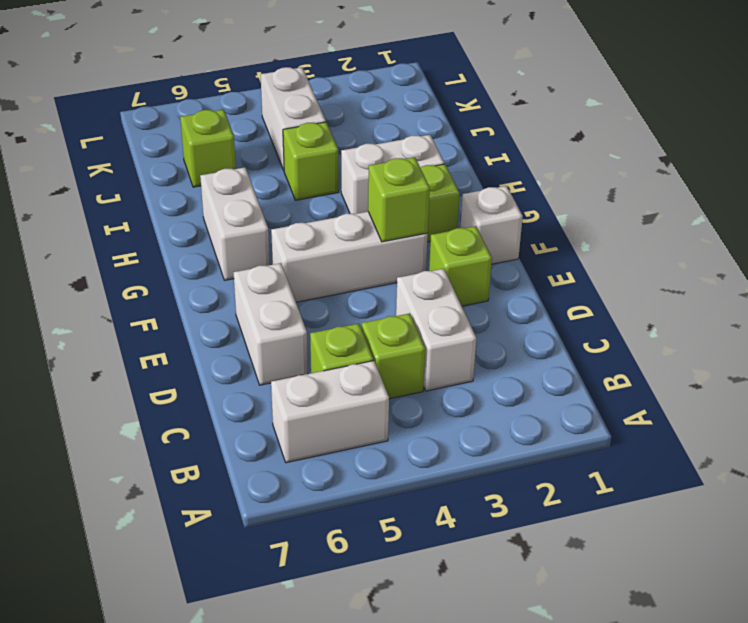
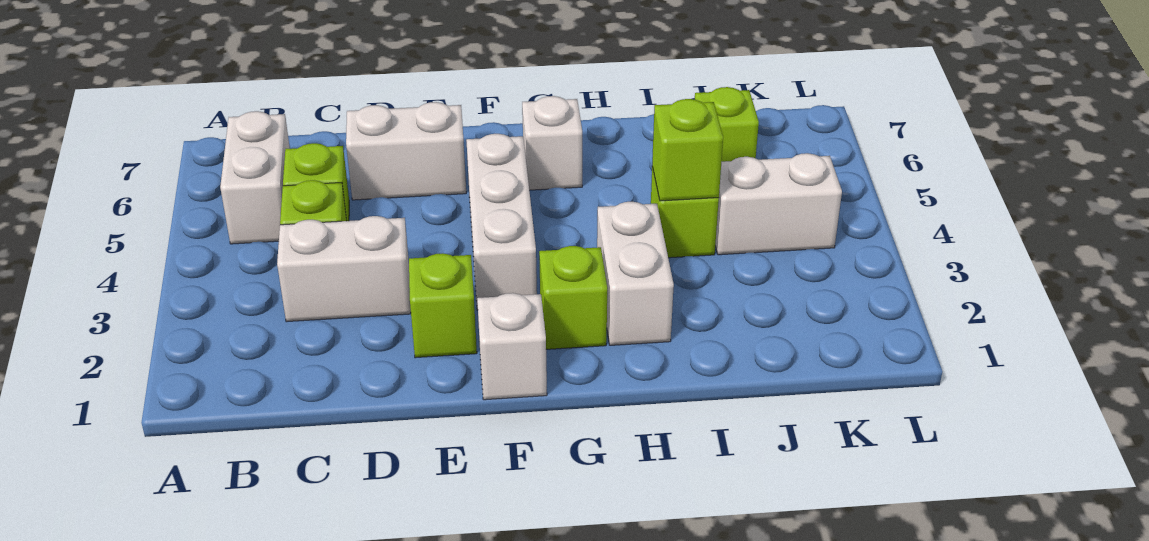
lime brick F3 level 2 -> lime brick I4 level 2
white brick G6:H6 level 1 -> white brick G6 level 1

